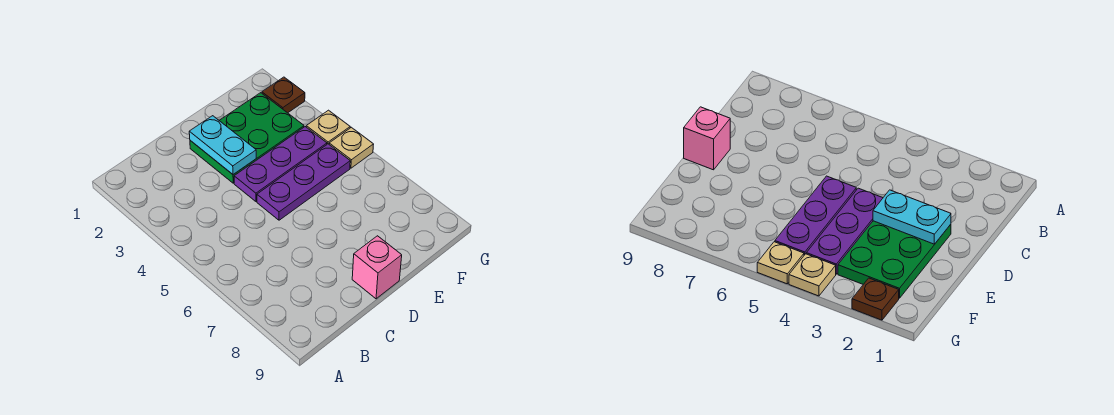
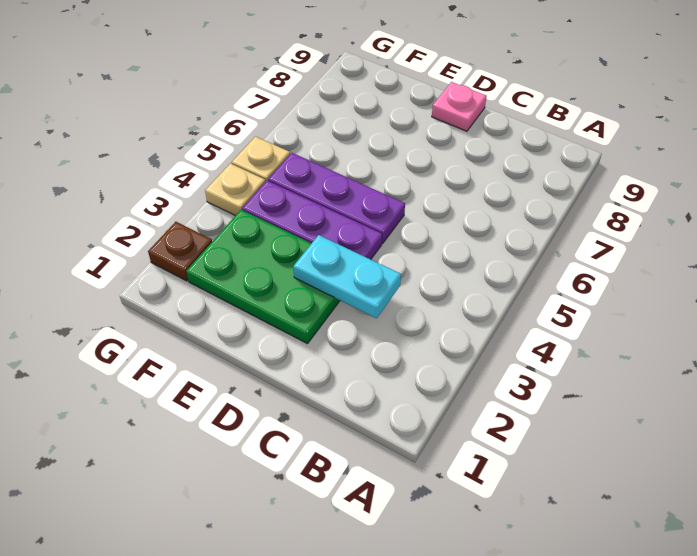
cyan plate D2:D3 level 2 -> cyan plate C3:D3 level 2
pink brick D9 level 1 -> pink plate D9 level 1

